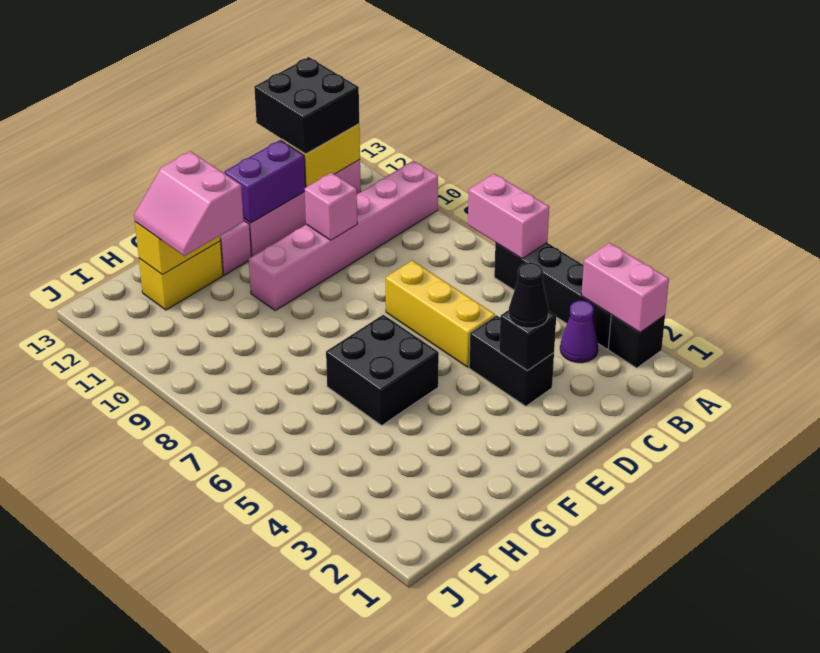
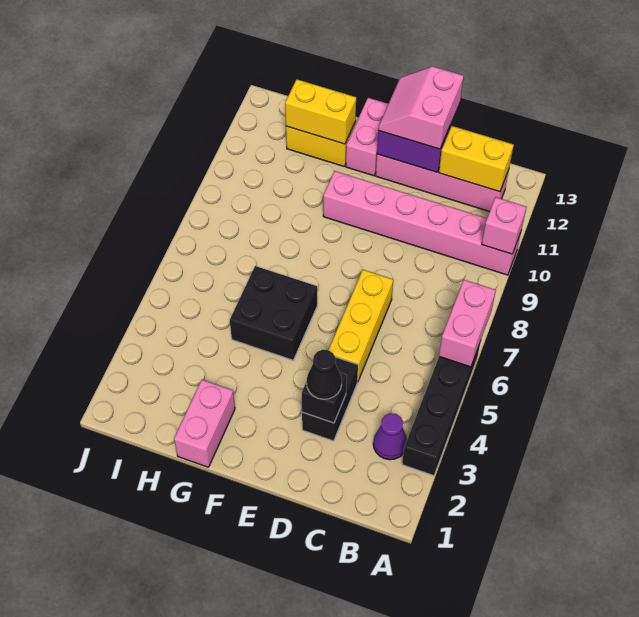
black brick A2 level 1 -> none
pink brick A2:A3 level 2 -> pink brick G1:G2 level 1
black brick B12:C13 level 3 -> none
pink brick D10 level 2 -> pink brick A10 level 2
pink slope G11:H12 level 3 top G -> pink slope D12:E13 level 3 top D

